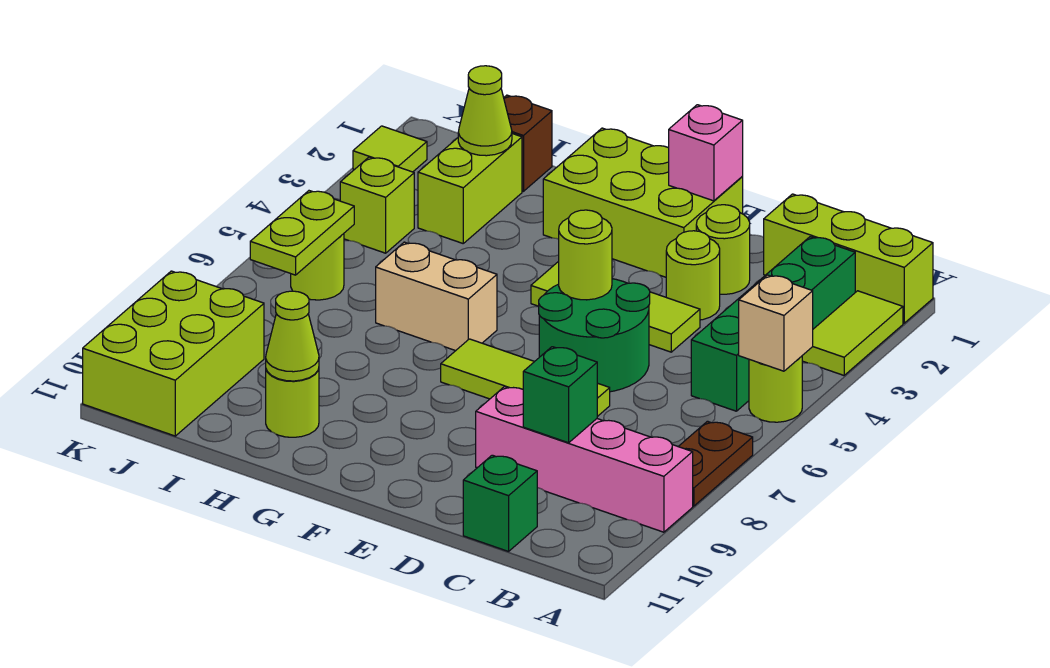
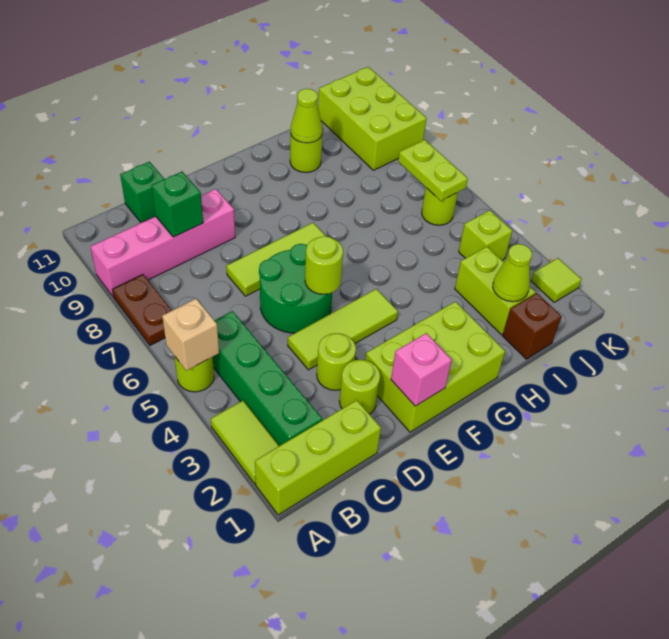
tan brick G6:H6 level 1 -> none

